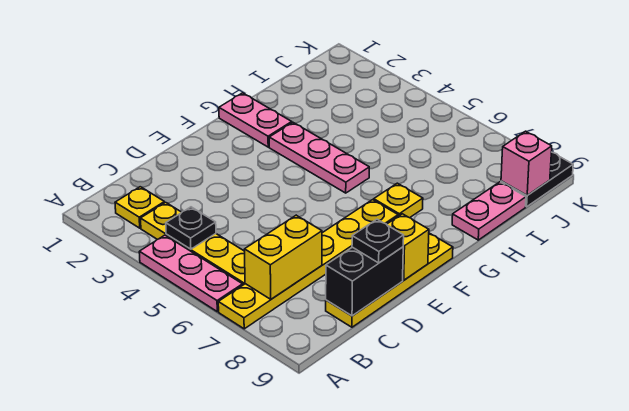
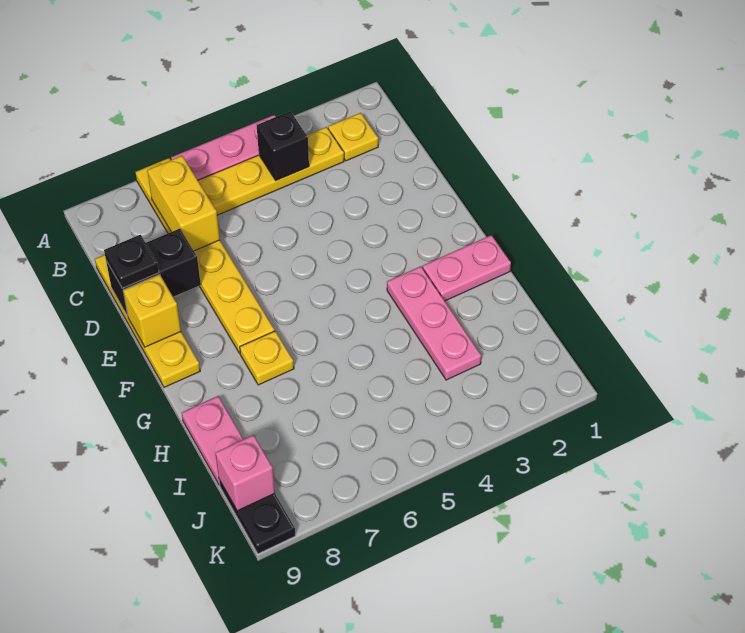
black plate B4 level 2 -> black brick B4 level 2
black brick C9:D9 level 2 -> black brick D8:D9 level 2
pink plate G3:G5 level 1 -> pink plate G3:I3 level 1

